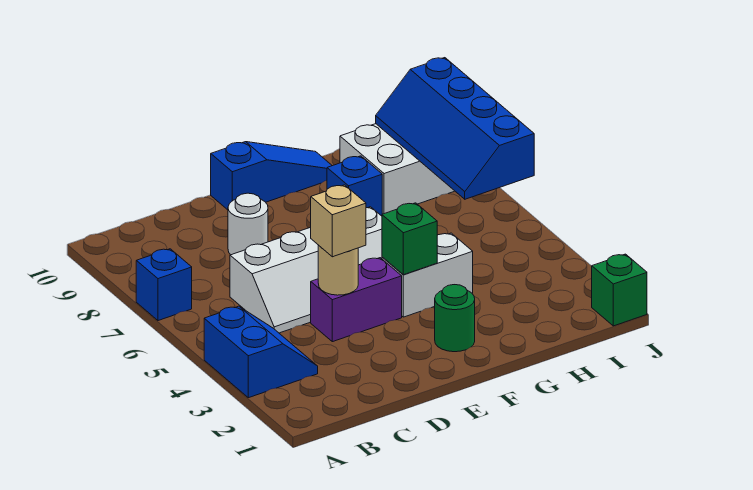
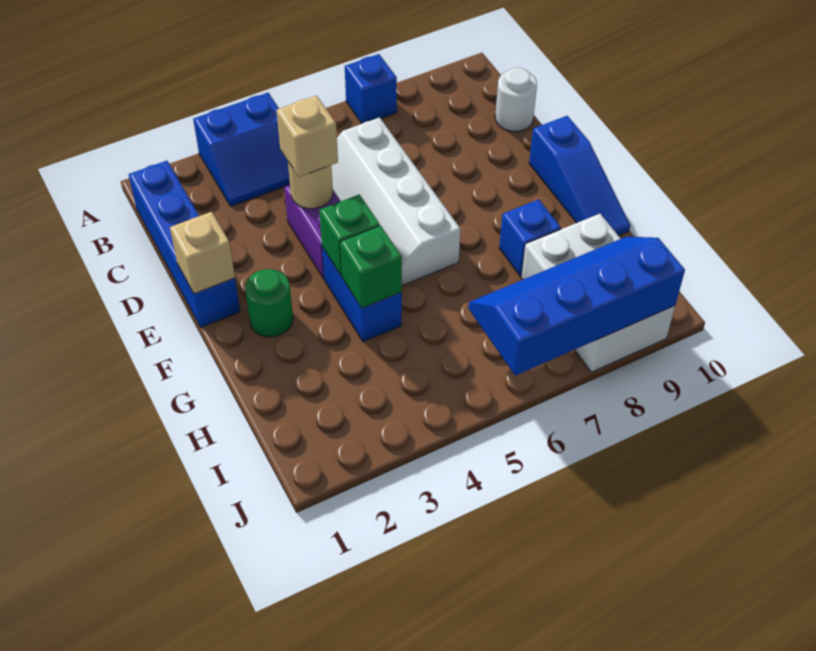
none -> blue brick B1:E1 level 1
white round brick D8 level 1 -> white round brick C10 level 1
none -> tan brick E1 level 2
white brick F4:G4 level 1 -> blue brick F4:G4 level 1
green brick J1 level 1 -> green brick G4 level 2

